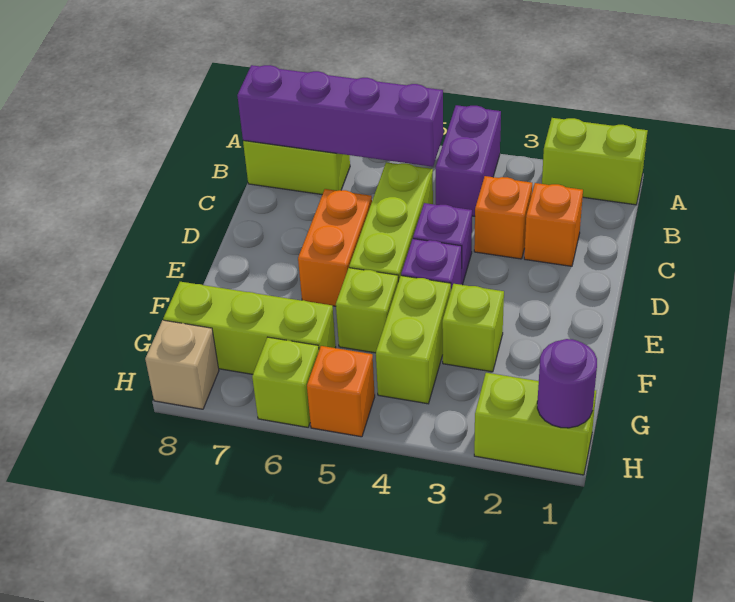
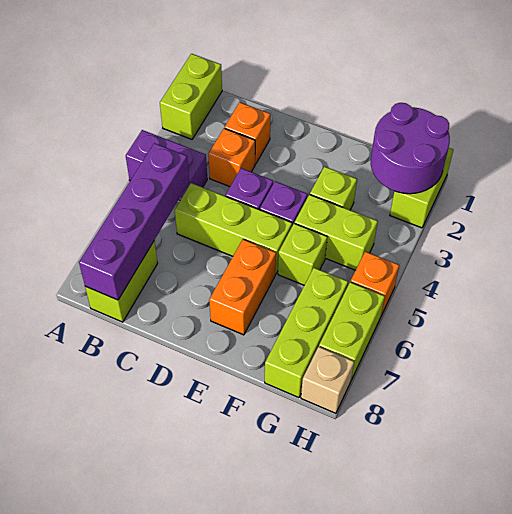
orange brick D6:E6 level 1 -> orange brick E6:E7 level 1
purple round brick H1 level 2 -> purple round brick G1:H2 level 2
lime brick H6 level 1 -> lime brick H6:H7 level 1

